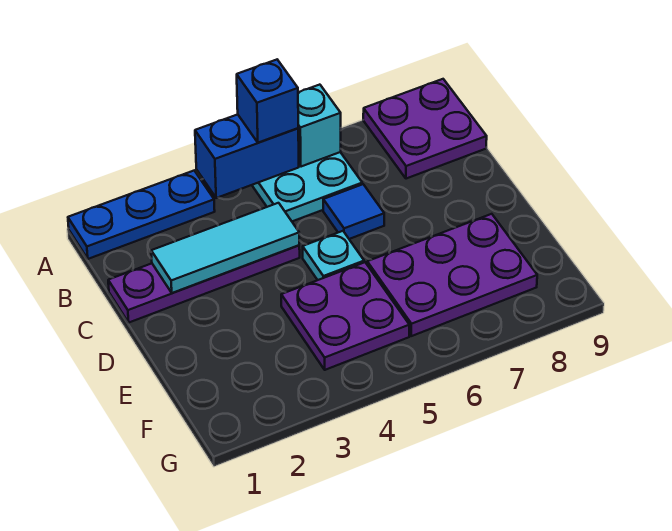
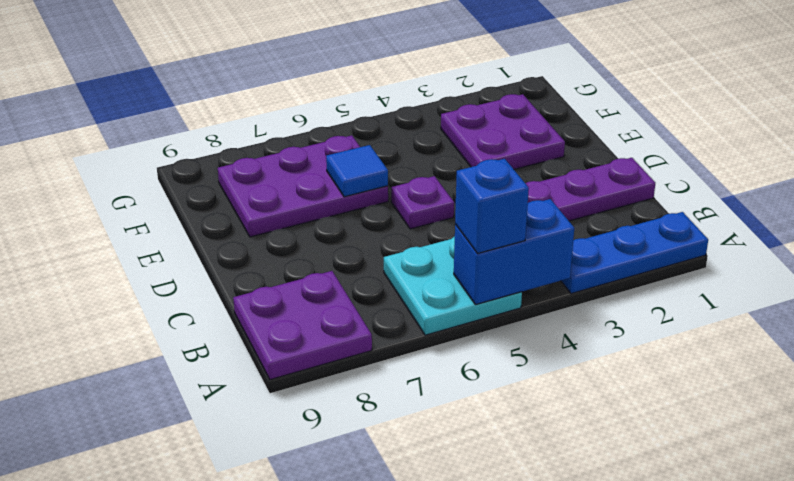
cyan brick A6 level 2 -> none
cyan tile C2:C4 level 2 -> none
blue tile C6 level 1 -> blue tile E6 level 2
cyan plate D5 level 1 -> purple plate D5 level 1
purple plate E4:F5 level 1 -> purple plate E2:F3 level 1

